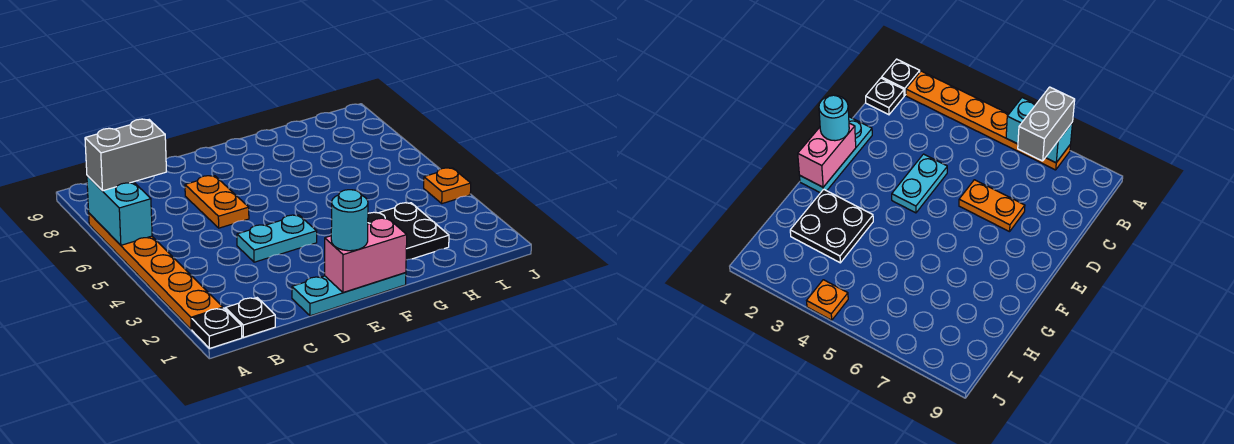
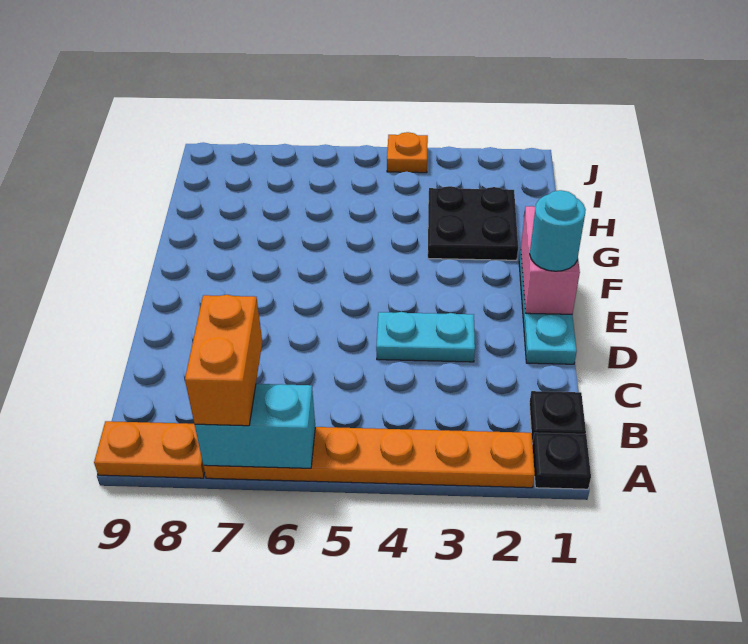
grey brick A7:B7 level 3 -> orange brick A7:B7 level 3
cyan plate D4:E4 level 1 -> cyan plate D3:D4 level 1
orange plate D6:D7 level 1 -> orange plate A8:A9 level 1

